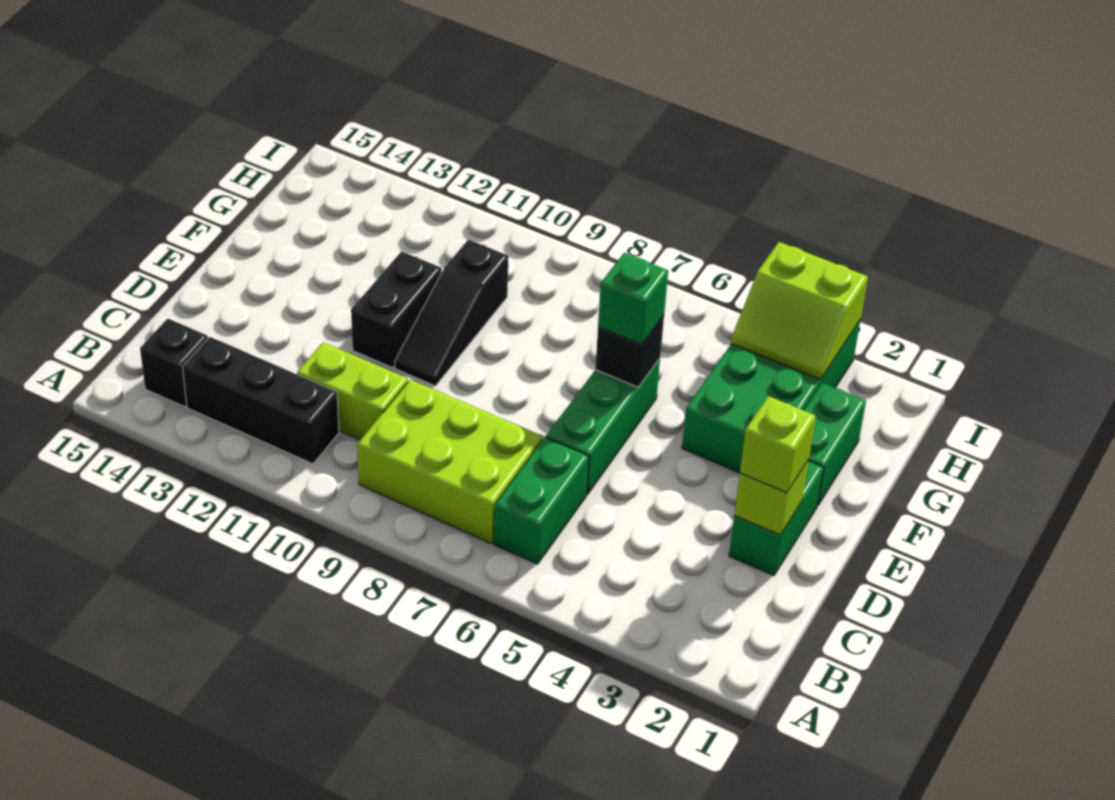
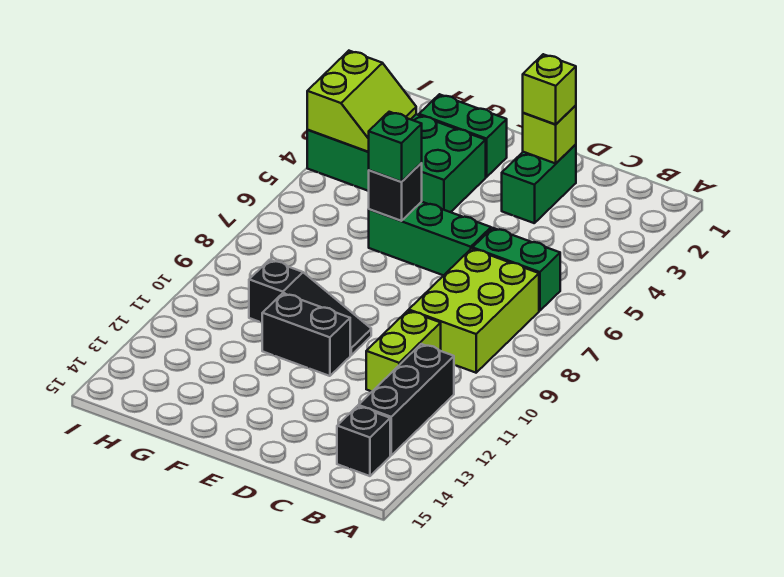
green brick D2:E2 level 1 -> green brick D2:D3 level 1

